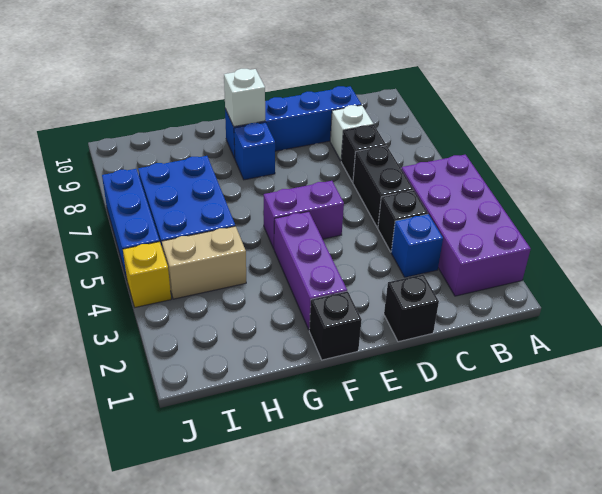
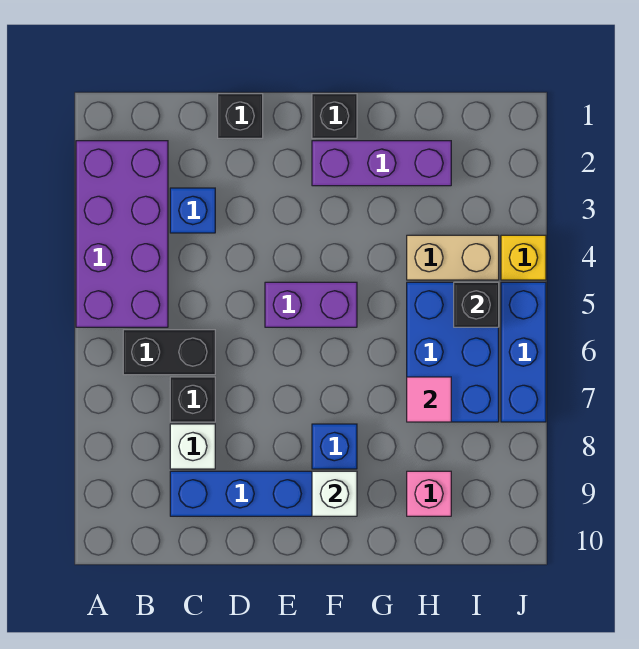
black brick C4 level 1 -> black brick I5 level 2
black brick C5:C6 level 1 -> black brick B6:C6 level 1
purple brick F2:F4 level 1 -> purple brick F2:H2 level 1
none -> pink tile H7 level 2
none -> pink brick H9 level 1

